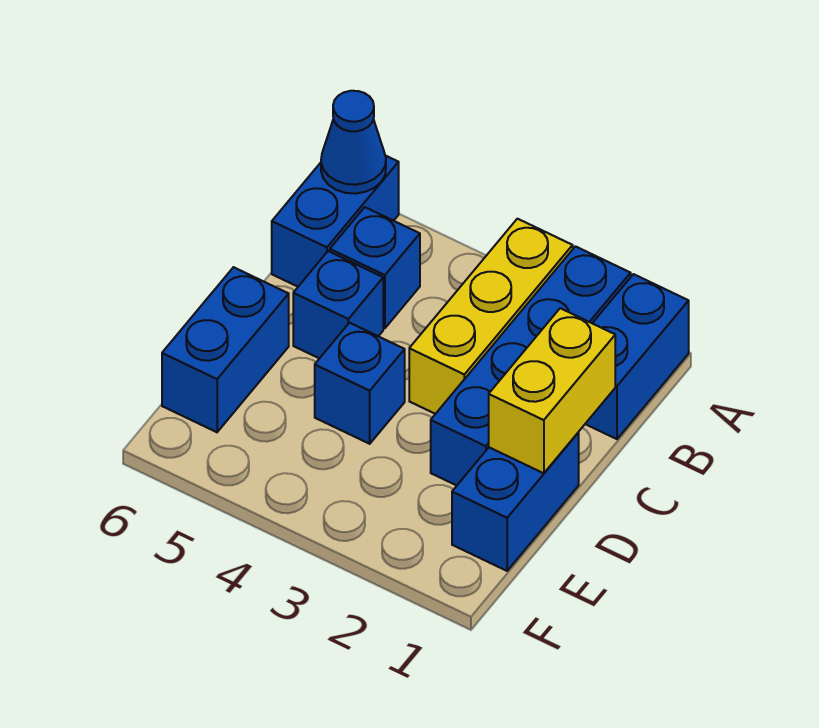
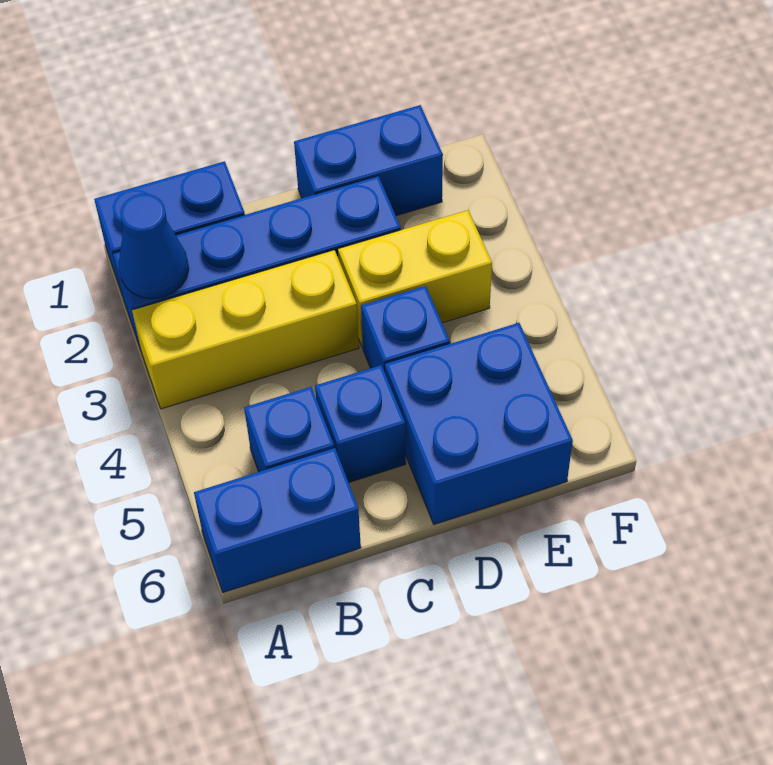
blue cone A6 level 2 -> blue cone A2 level 2
yellow brick C1:D1 level 2 -> yellow brick D3:E3 level 1
blue brick D6:E6 level 1 -> blue brick D5:E6 level 1

